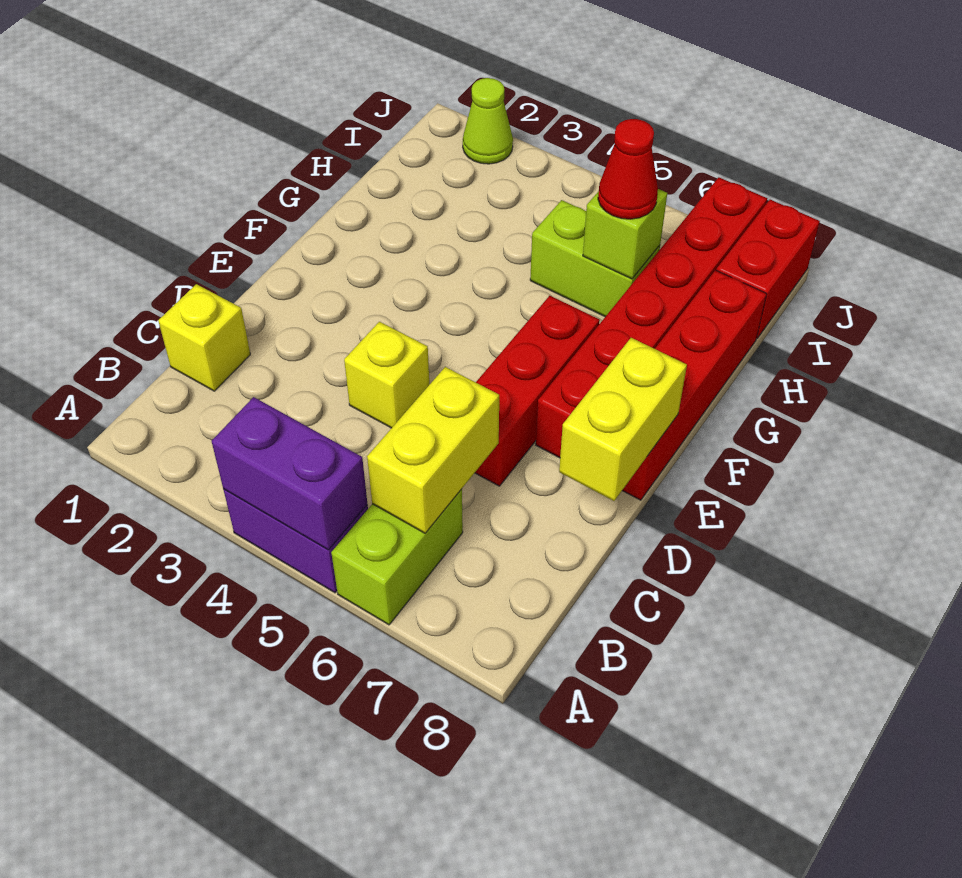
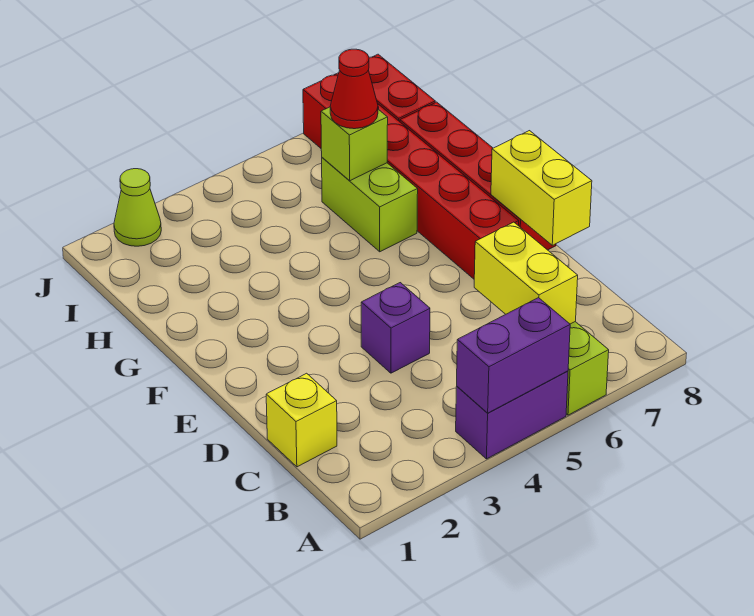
yellow brick D4 level 1 -> purple brick D4 level 1
red brick D6:F6 level 1 -> none
lime brick H5:H6 level 1 -> lime brick G6:H6 level 1

